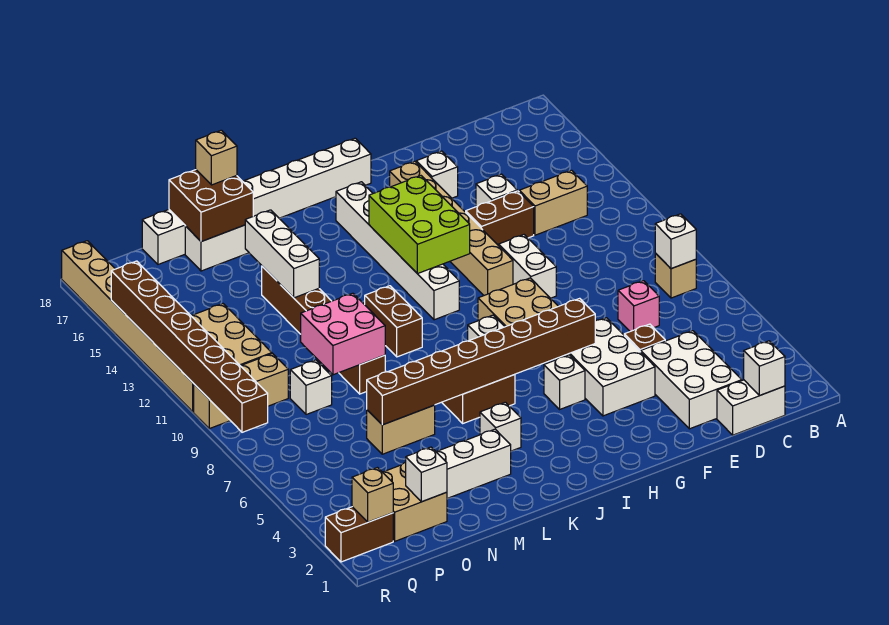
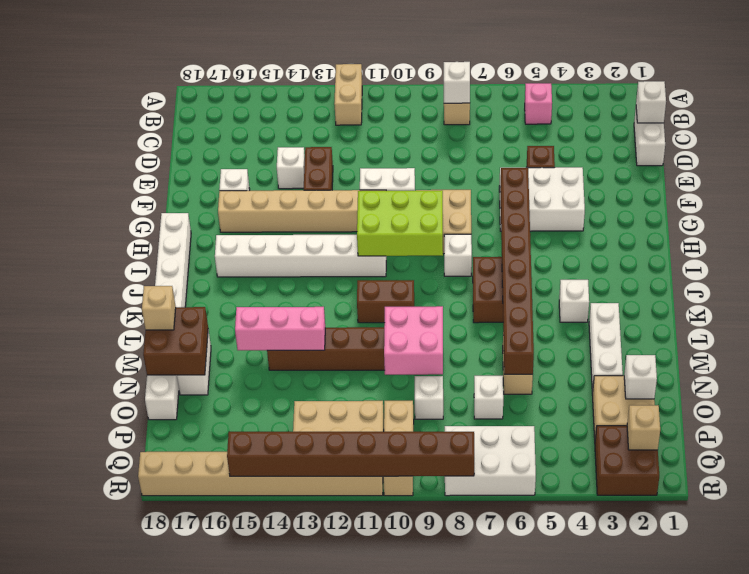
tan brick C13:D13 level 1 -> tan brick A12:B12 level 1
white brick D2:E4 level 1 -> white brick Q6:R8 level 1
pink brick D7 level 1 -> pink brick B5 level 1
white brick H5 level 1 -> white brick O7 level 1
lime brick H12:I14 level 2 -> lime brick H9:I11 level 2
white brick M13:M15 level 2 -> pink brick M13:M15 level 2
brown brick Q2:R2 level 1 -> brown brick Q2:R3 level 1

